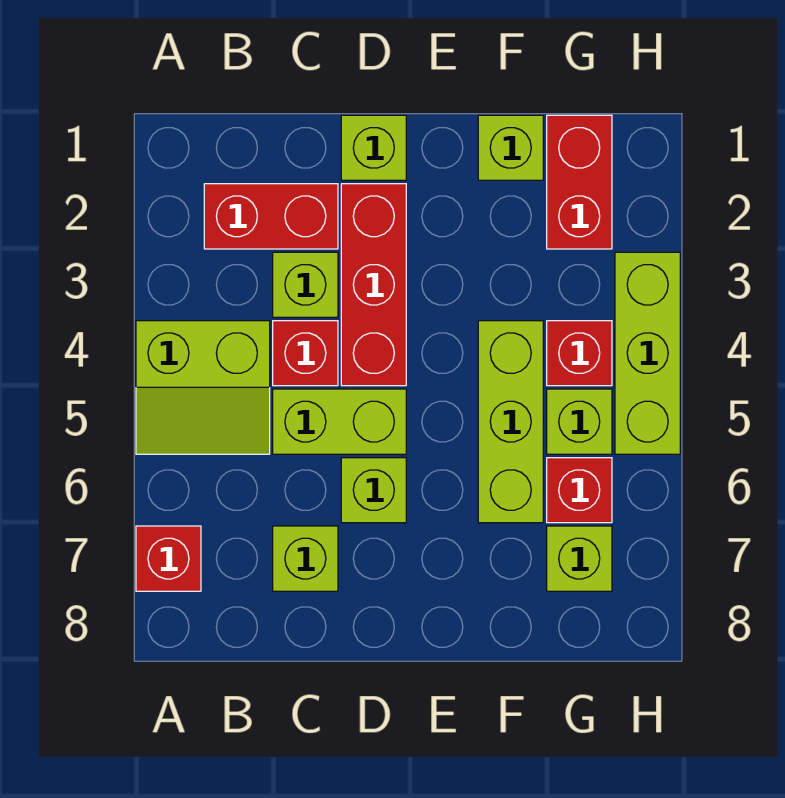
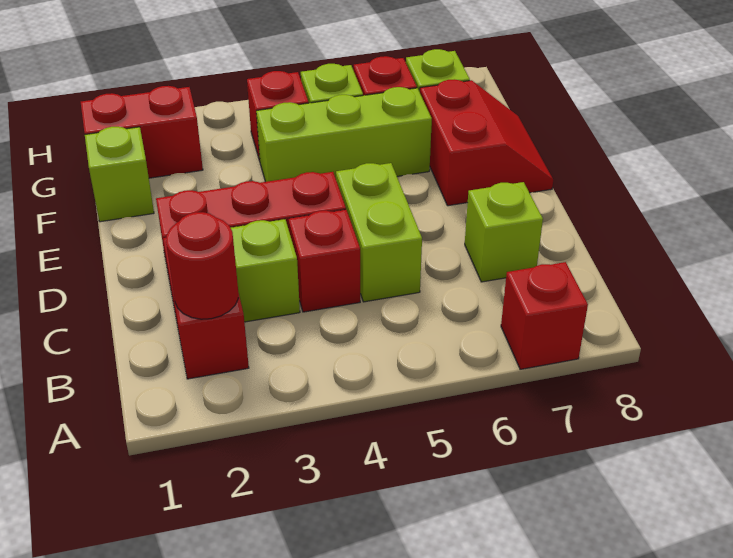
lime slope A4:B5 level 1 top 4 -> none
none -> red round brick B2 level 2
lime brick D1 level 1 -> none
lime brick D6 level 1 -> none
none -> red slope E7:F8 level 1 top 7
lime brick H3:H5 level 1 -> none

